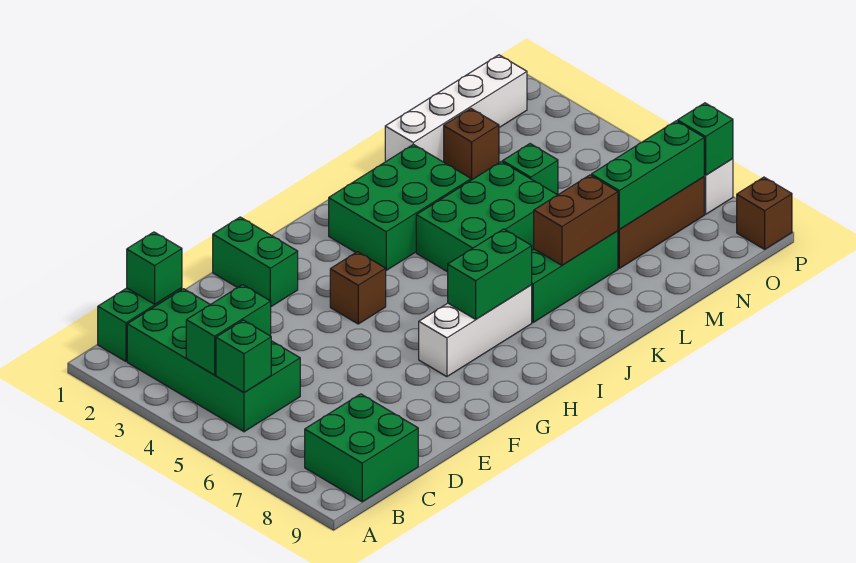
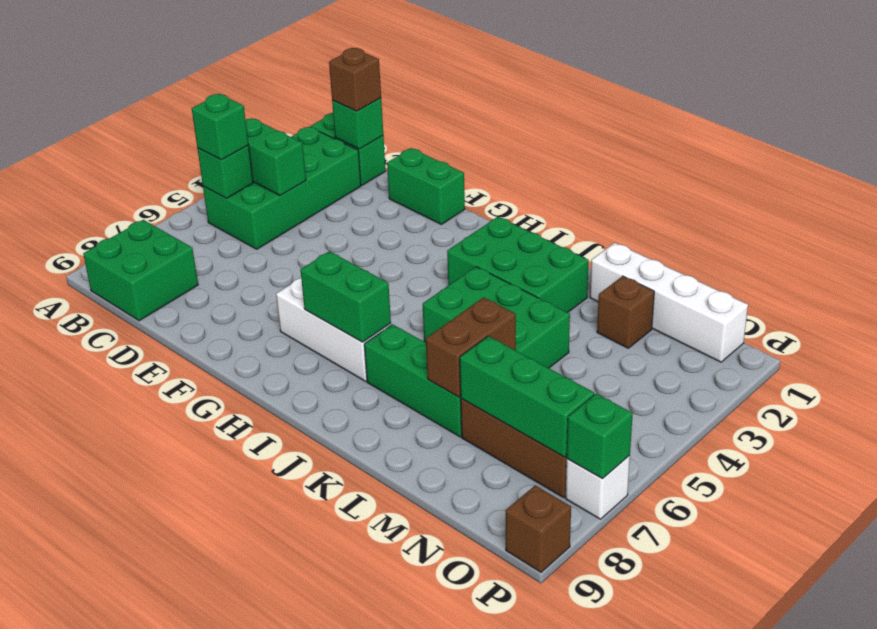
green brick F1:F2 level 1 -> green brick E1:F1 level 1
brown brick G4 level 1 -> brown brick C1 level 3
brown brick K7:L7 level 2 -> brown brick L6:L7 level 2
green brick M4 level 1 -> green brick B5 level 3

